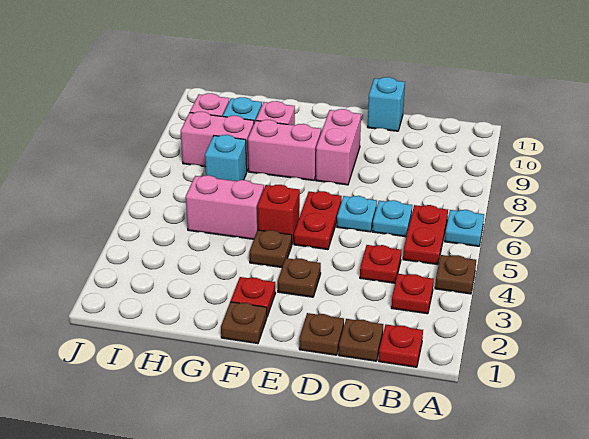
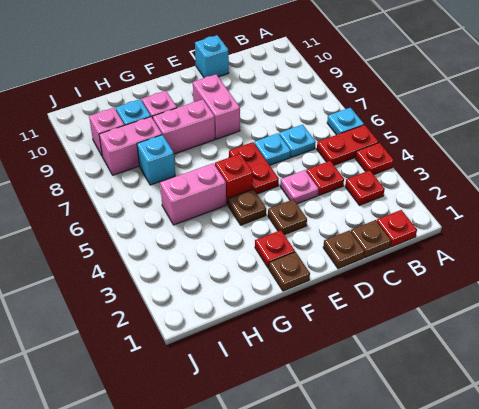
brown plate A4 level 1 -> red plate A4 level 1
red plate B5:B6 level 1 -> red plate A5:B5 level 1
none -> pink plate D4 level 1

